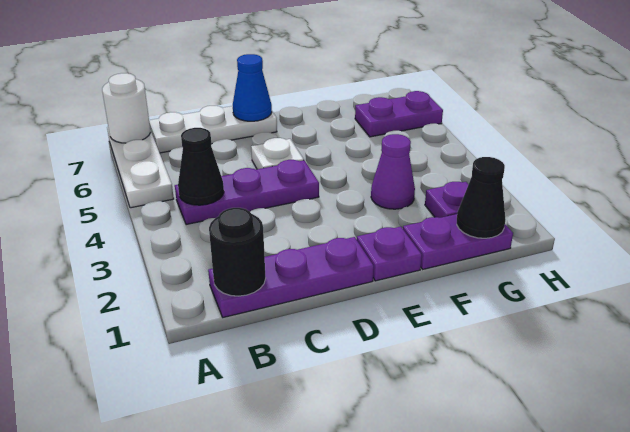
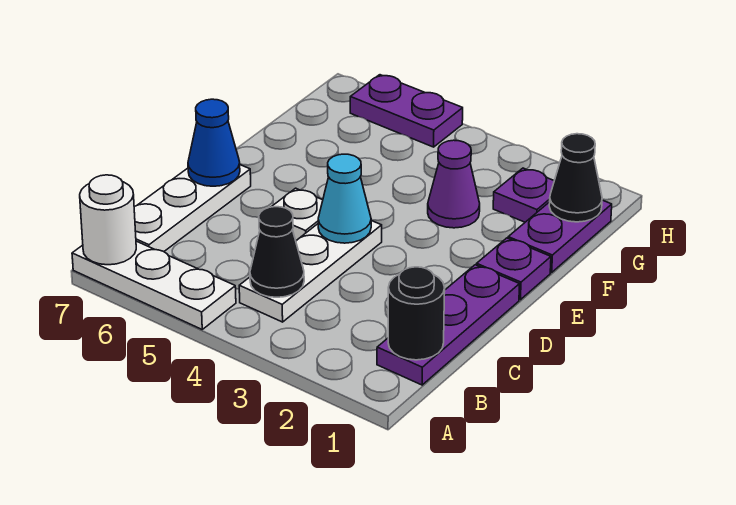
purple plate B4:D4 level 1 -> white plate B4:D4 level 1
none -> cyan cone D4 level 2
purple plate G6:H6 level 1 -> purple plate H5:H6 level 1

